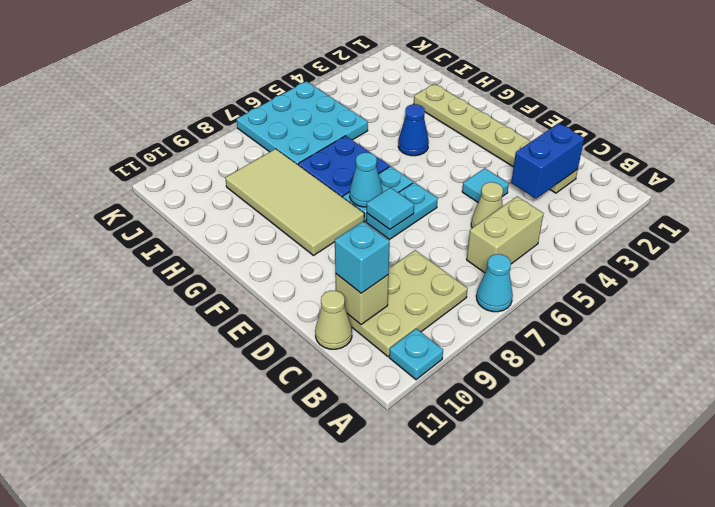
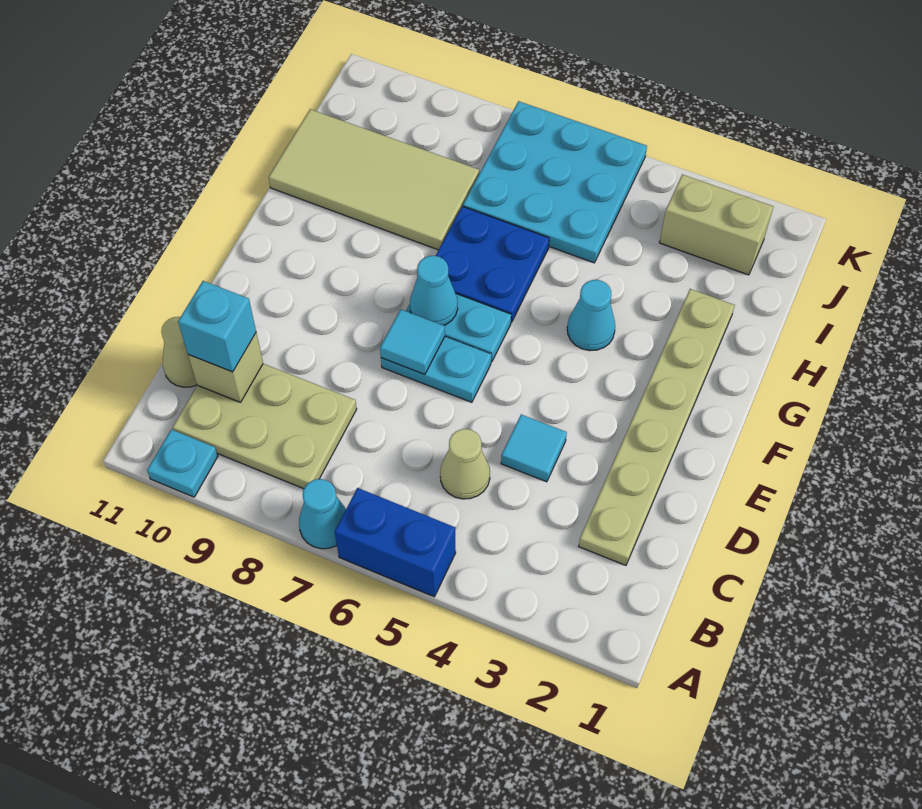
tan brick B5:B6 level 1 -> tan brick J2:J3 level 1
blue brick C2:C3 level 2 -> blue brick A5:A6 level 1
tan tile F8:I9 level 1 -> tan tile H8:I11 level 1
blue cone G4 level 1 -> cyan cone G4 level 1

